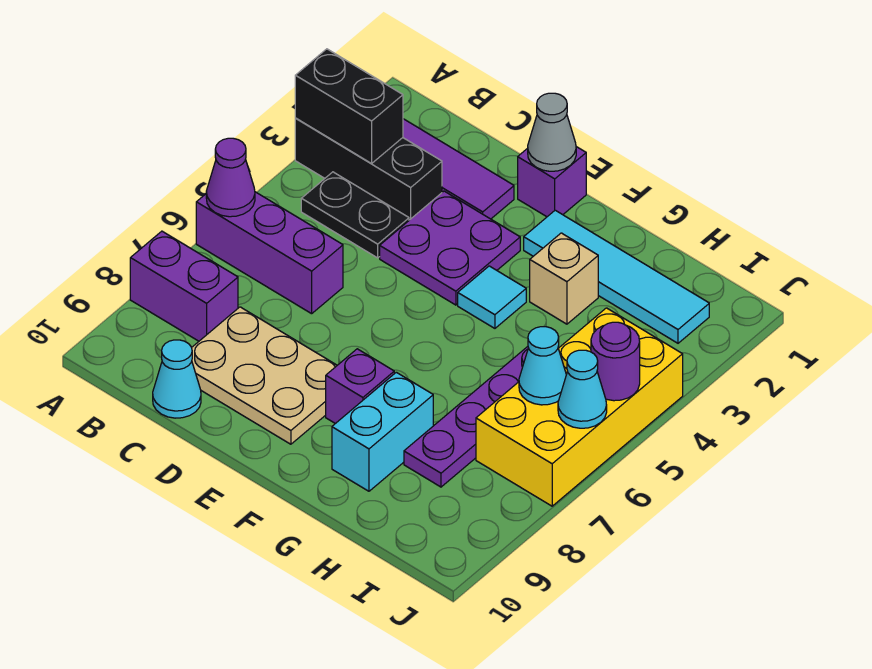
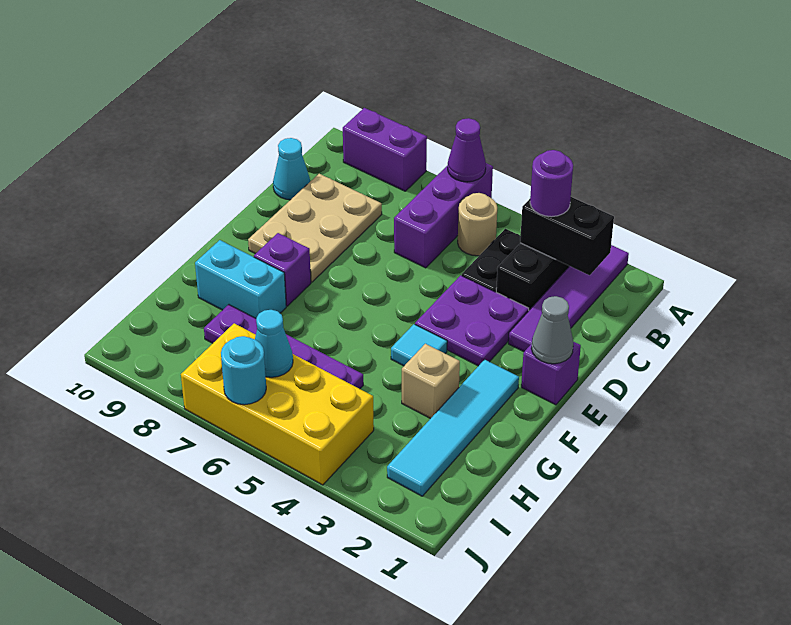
black brick A3:B3 level 2 -> black brick B2:B3 level 2
purple brick A8:B8 level 1 -> purple brick A8:A9 level 1
none -> tan round brick B5 level 1
purple round brick J5 level 2 -> purple round brick B3 level 3
cyan cone J6 level 2 -> cyan round brick J6 level 2

